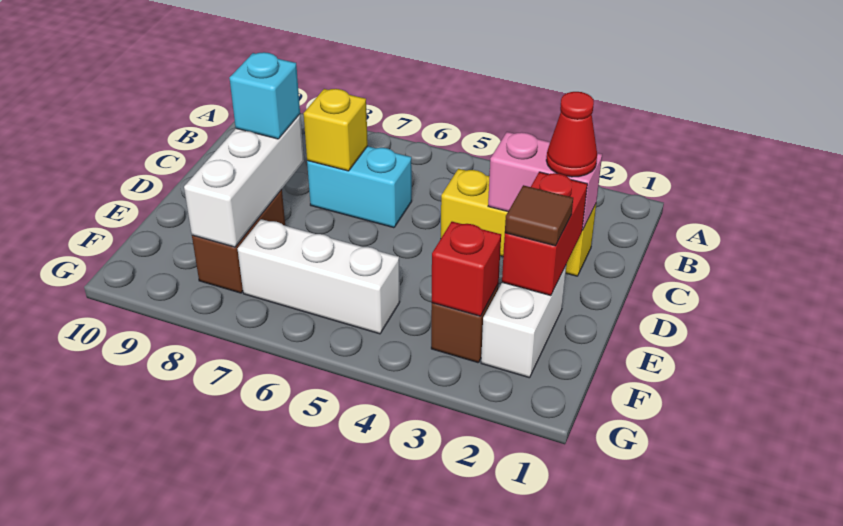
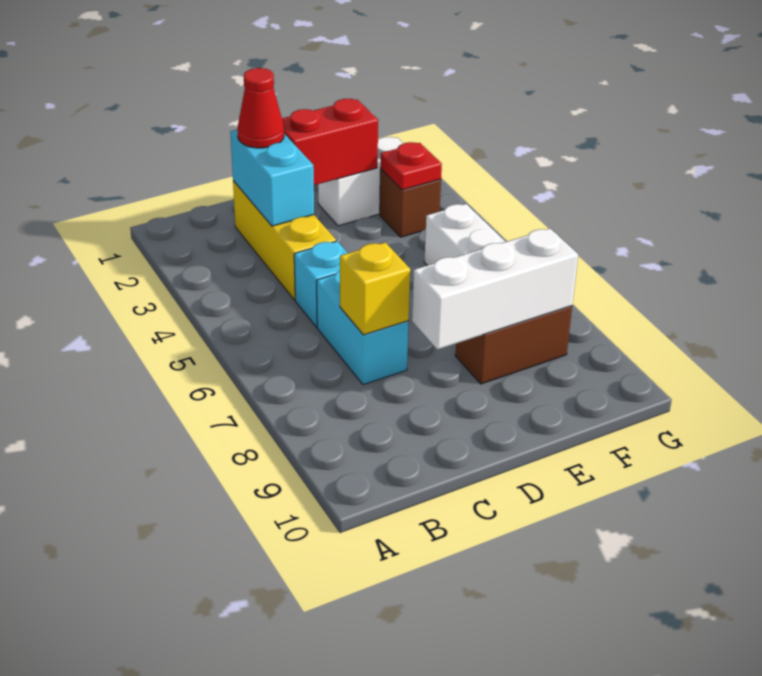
pink brick C2:C3 level 2 -> cyan brick C2:C3 level 2
cyan brick D8 level 3 -> cyan brick C5 level 1
brown tile E2 level 3 -> none
red brick F3 level 2 -> red plate F3 level 2

